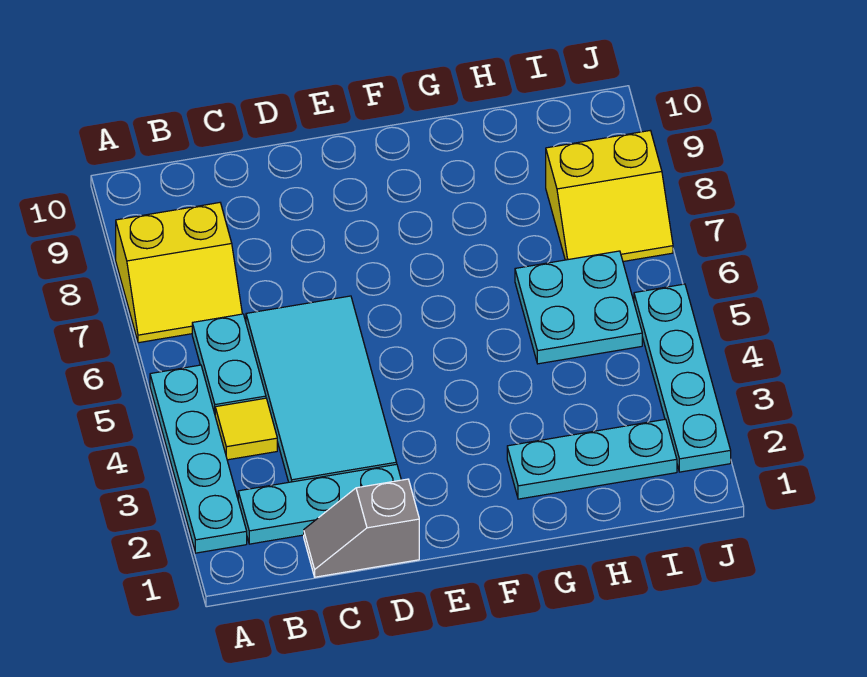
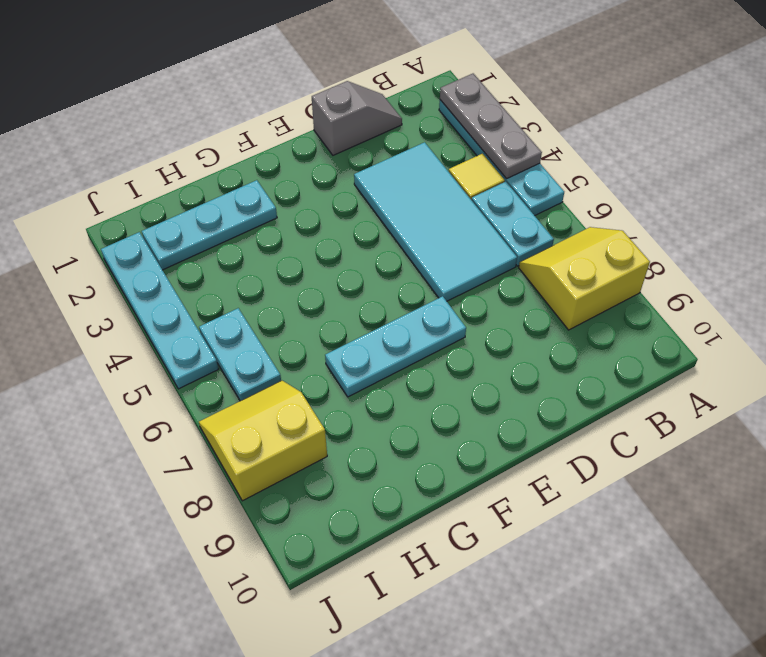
none -> grey plate A2:A4 level 2
cyan plate B2:D2 level 1 -> cyan plate E7:G7 level 1
cyan plate H5:I6 level 1 -> cyan plate I5:I6 level 1

